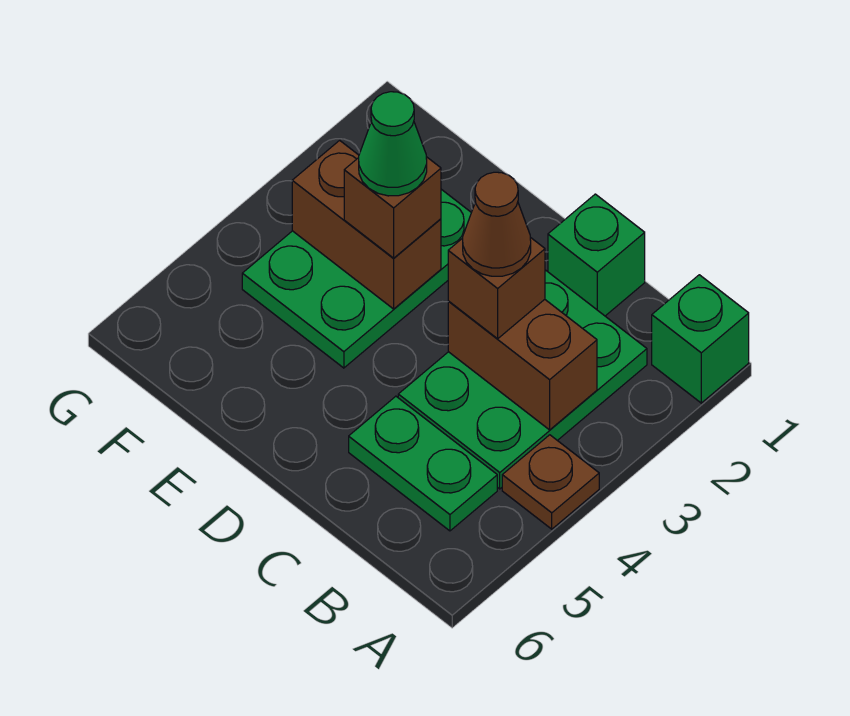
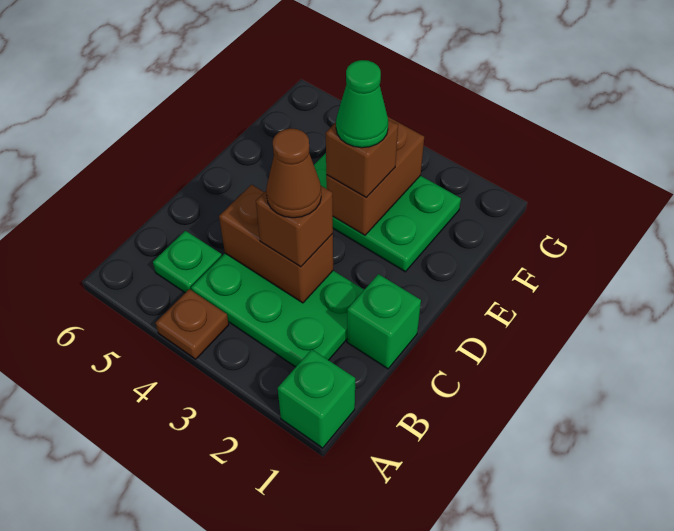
brown brick B3:C3 level 2 -> brown brick C3:C4 level 2
green plate B5:C5 level 1 -> green plate B5 level 1

